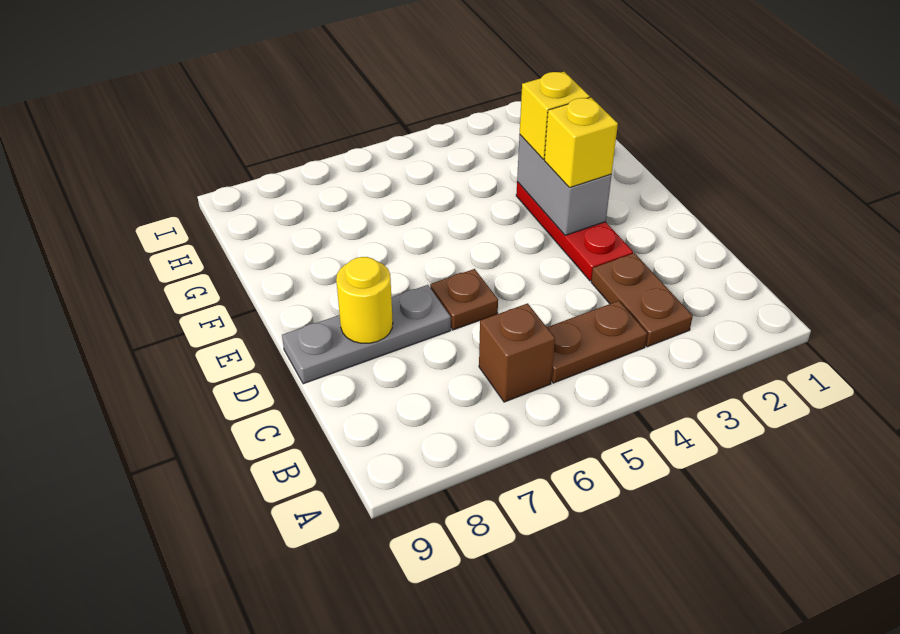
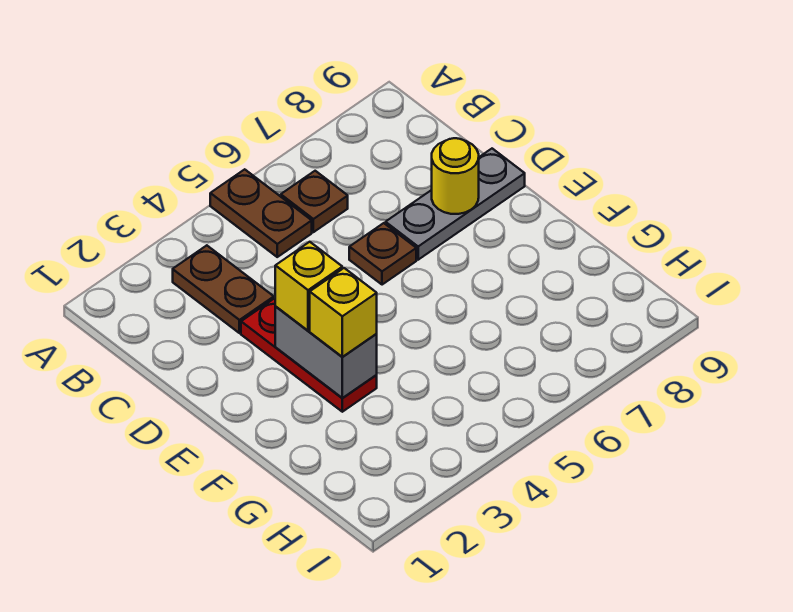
brown plate B4:B5 level 1 -> brown plate A5:B5 level 1
brown brick B6 level 1 -> brown plate B6 level 1

